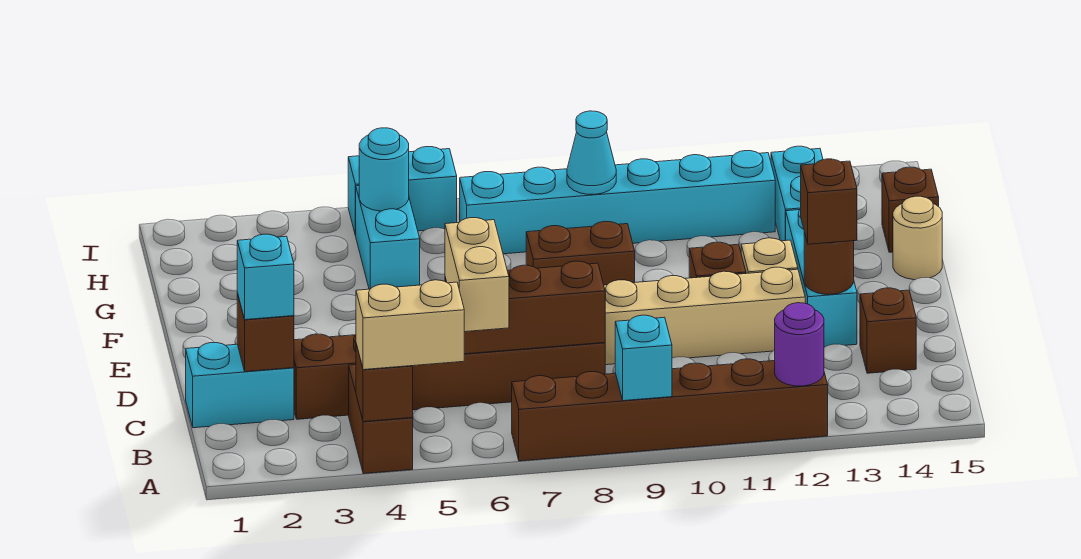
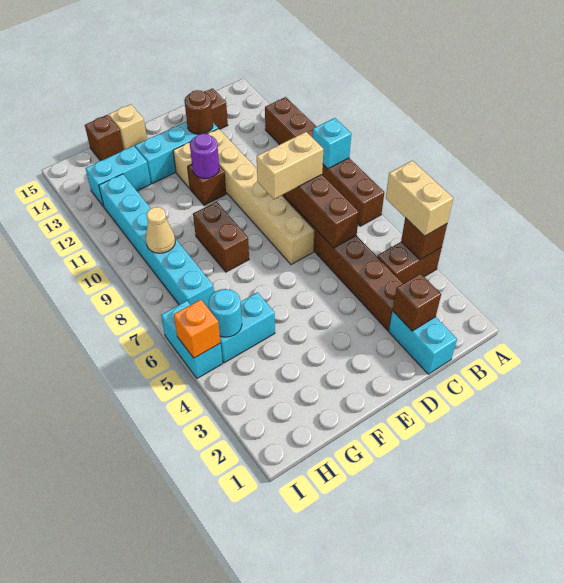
purple round brick A12 level 2 -> purple round brick E11 level 2
tan brick B6:C6 level 3 -> tan brick C8:D8 level 3
cyan brick C2 level 3 -> none
brown brick D13 level 3 -> none
tan round brick F15 level 1 -> tan brick F15 level 1
cyan cone H9 level 2 -> tan cone H9 level 2
none -> orange brick I5 level 2

